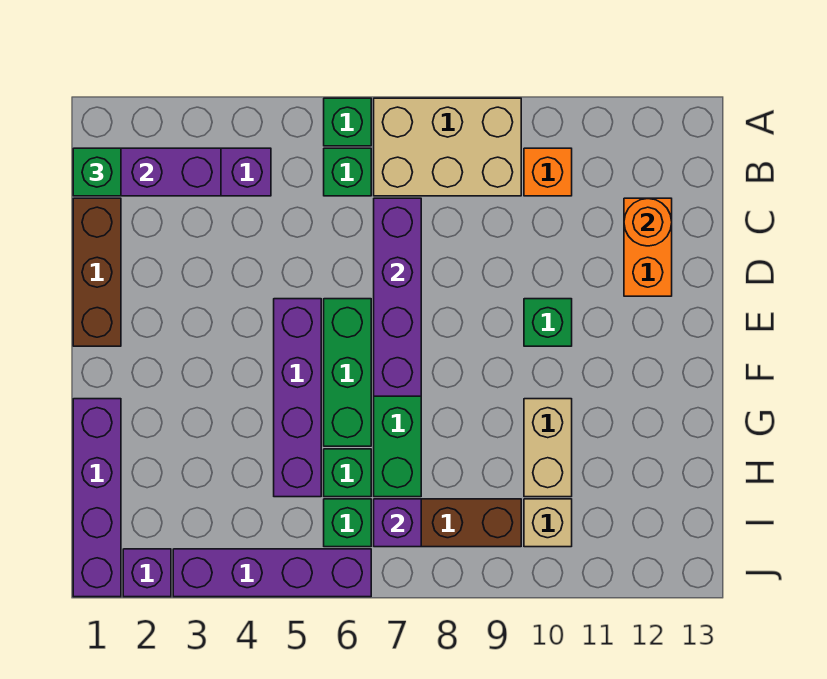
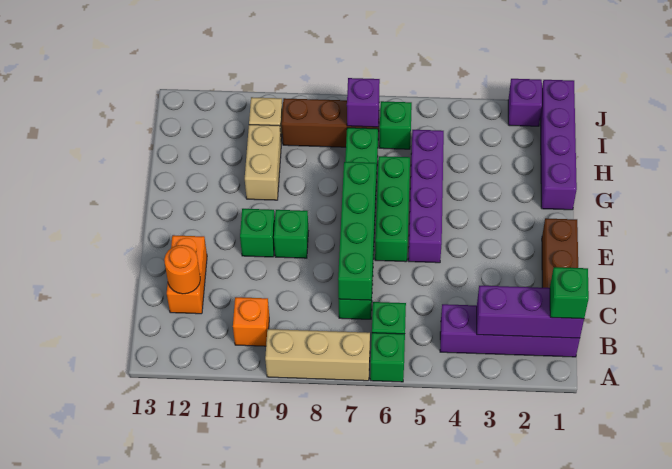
tan brick A7:B9 level 1 -> tan brick A7:A9 level 1
purple brick C7:F7 level 2 -> green brick C7:F7 level 2
green brick H6 level 1 -> green brick E9 level 1
purple brick J3:J6 level 1 -> none

